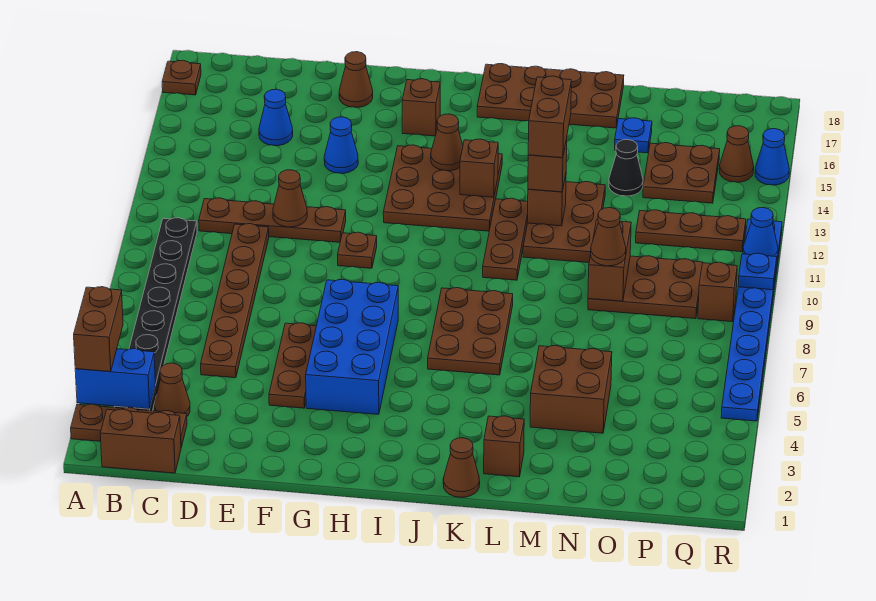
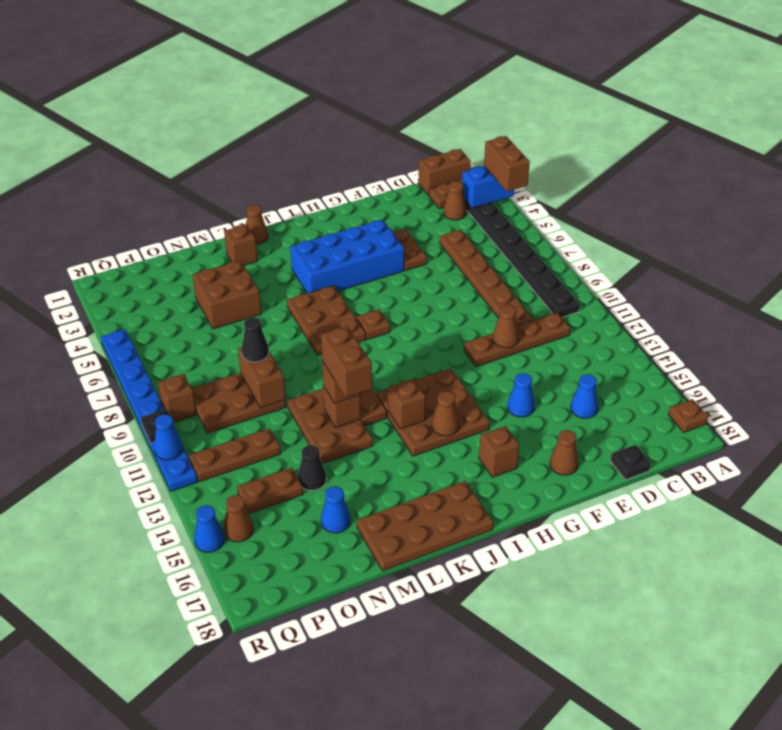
none -> black plate D18 level 1
brown plate F4:F6 level 1 -> brown plate F4:F5 level 1
blue brick G4:H7 level 1 -> blue brick G4:J5 level 1
brown plate G10 level 1 -> brown plate I8 level 1
brown cone N9 level 3 -> black cone N9 level 3
blue plate N16 level 1 -> blue cone N16 level 1
brown plate O14:P15 level 1 -> brown plate O14:P14 level 1
blue plate R10 level 2 -> black plate R10 level 2

